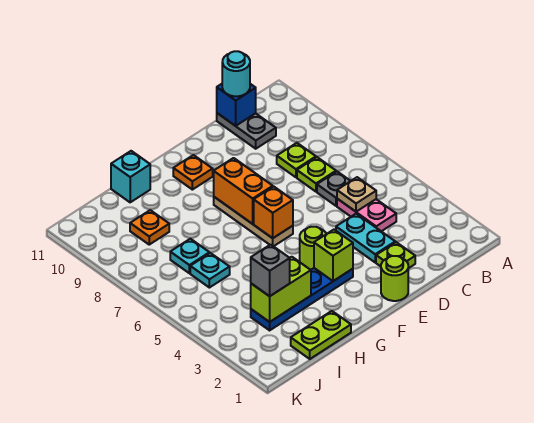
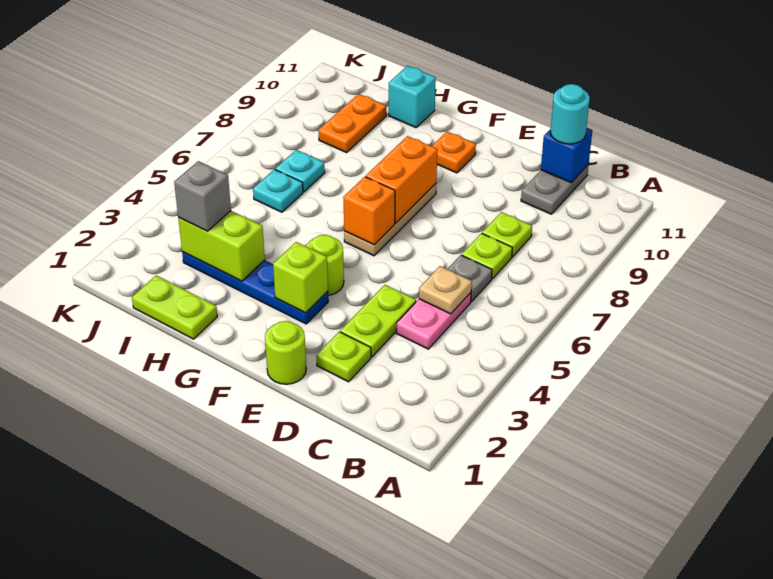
cyan plate D3:D4 level 1 -> lime plate D3:D4 level 1
orange plate I9 level 1 -> orange plate I9:I10 level 1

